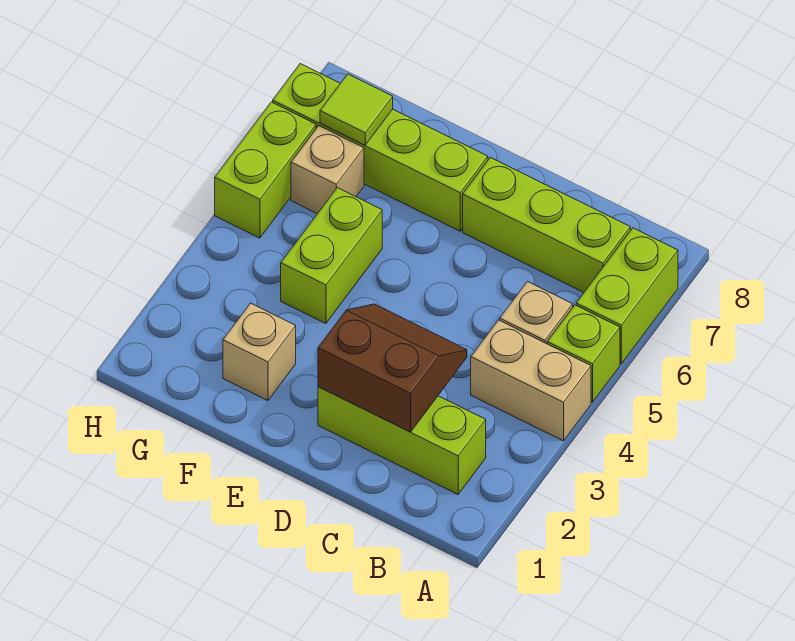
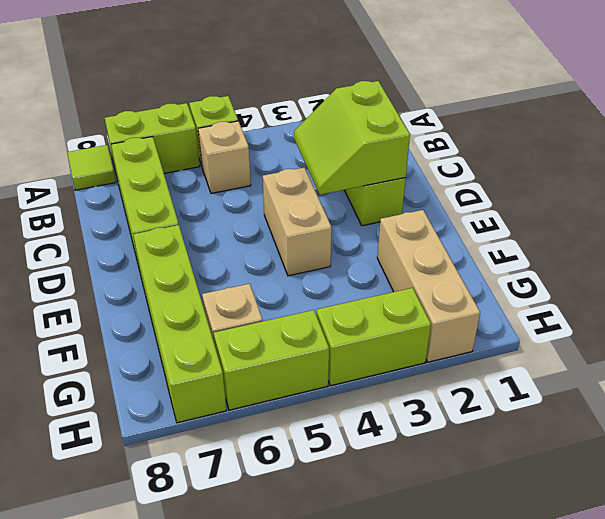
tan brick A4:B4 level 1 -> tan brick D4:E4 level 1
brown slope C2:D3 level 2 top 2 -> lime slope C2:D3 level 2 top 2
tan brick F2 level 1 -> tan brick F2:H2 level 1
lime brick F4:F5 level 1 -> lime brick H3:H4 level 1
lime tile G7 level 2 -> lime tile A8 level 1

